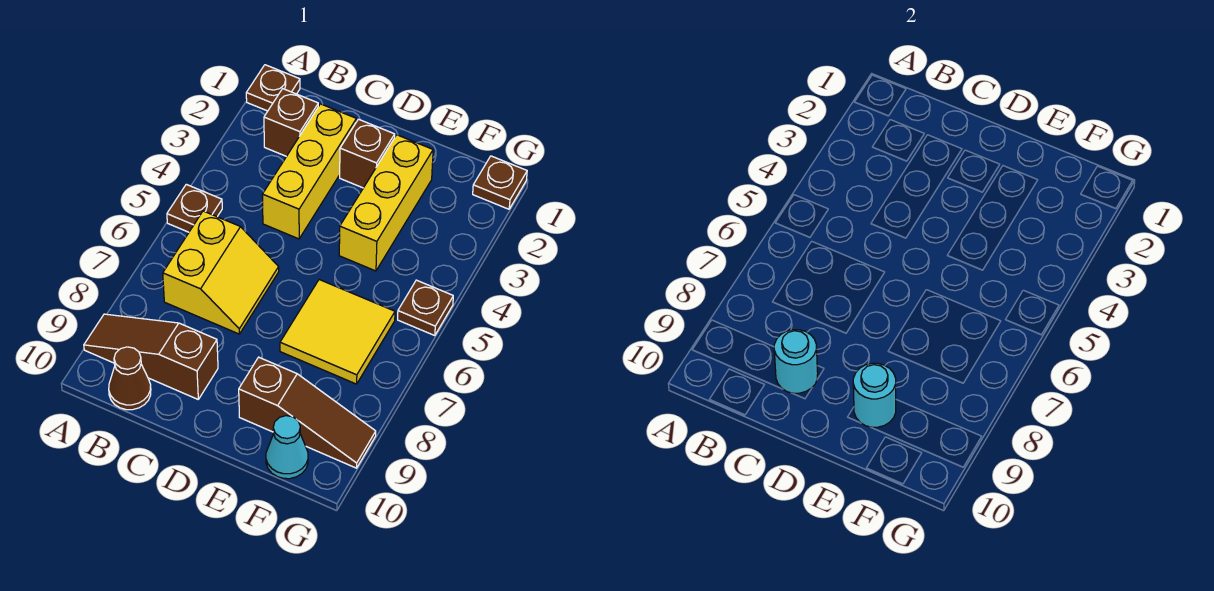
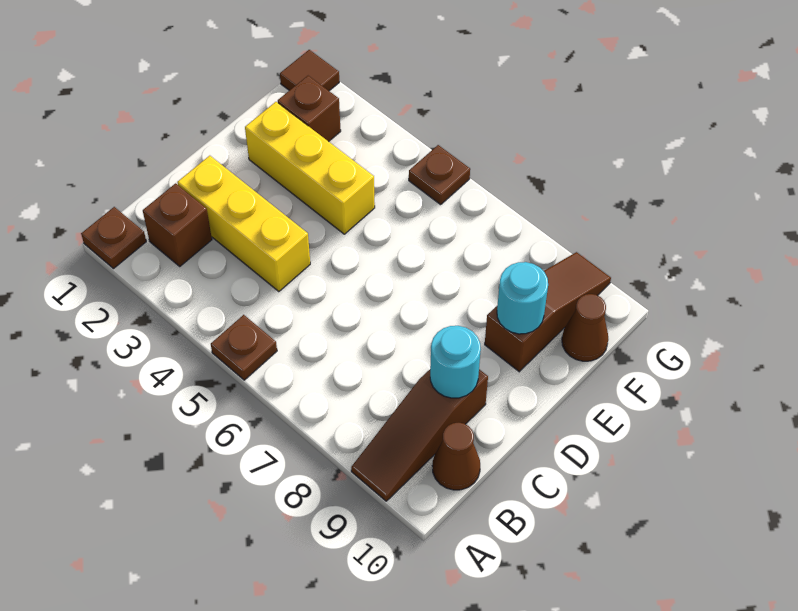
yellow slope B6:C7 level 1 top B -> none
brown brick D2 level 1 -> brown brick F2 level 1
yellow tile E6:F7 level 1 -> none
cyan cone F10 level 1 -> brown cone F10 level 1
brown plate G1 level 1 -> brown tile G1 level 1

